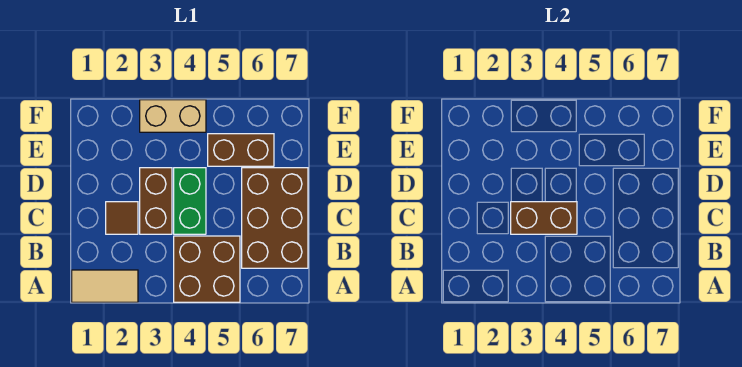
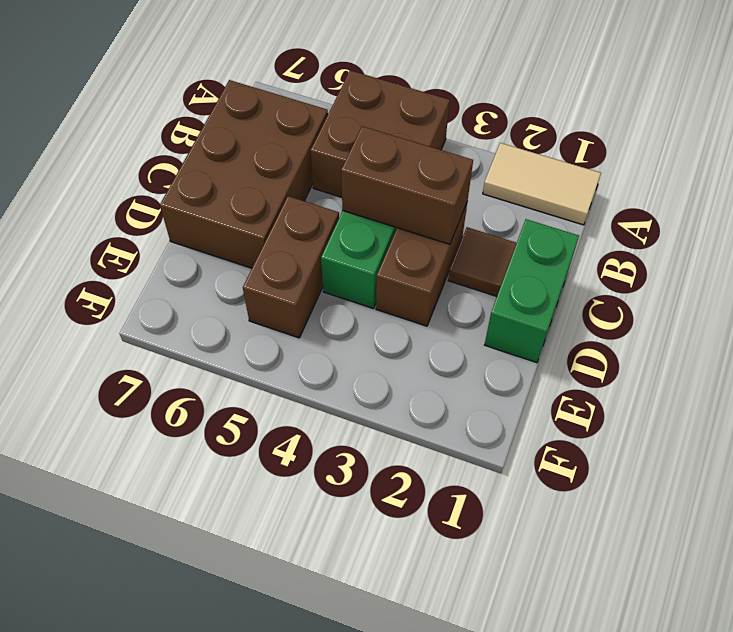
none -> green brick C1:D1 level 1
brown brick E5:E6 level 1 -> brown brick D5:E5 level 1
tan brick F3:F4 level 1 -> none

